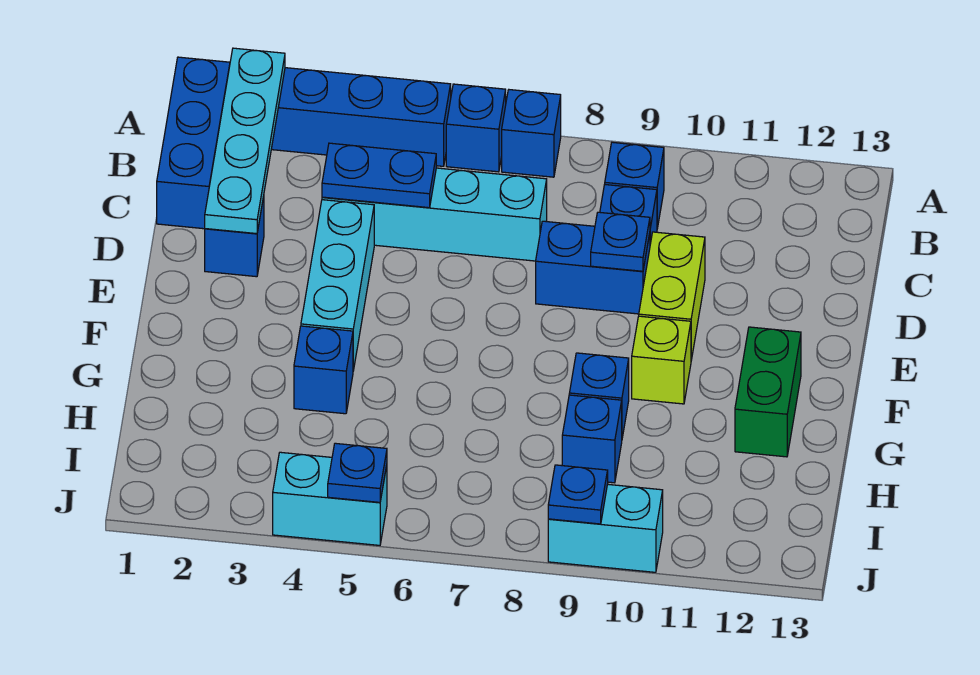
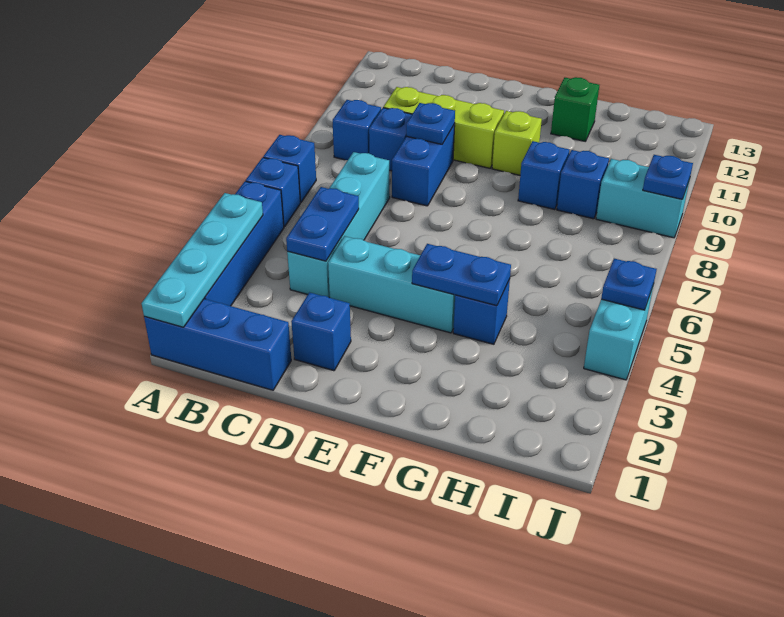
cyan plate A2:D2 level 2 -> cyan plate A1:A4 level 2
lime brick D10:E10 level 1 -> lime brick C10:E10 level 1
none -> blue plate F4:G4 level 2
green brick F12:G12 level 1 -> green brick G12 level 1
cyan brick J9:J10 level 1 -> cyan brick I9:J9 level 1

